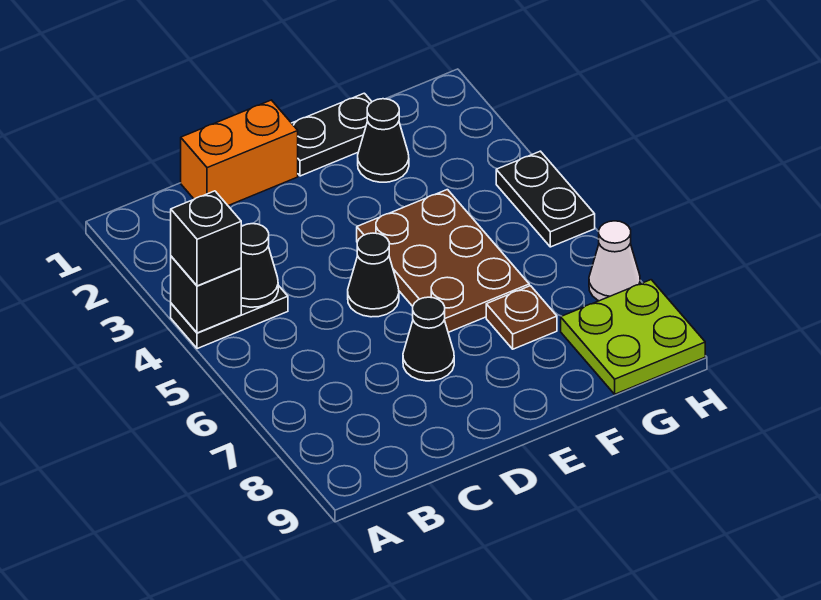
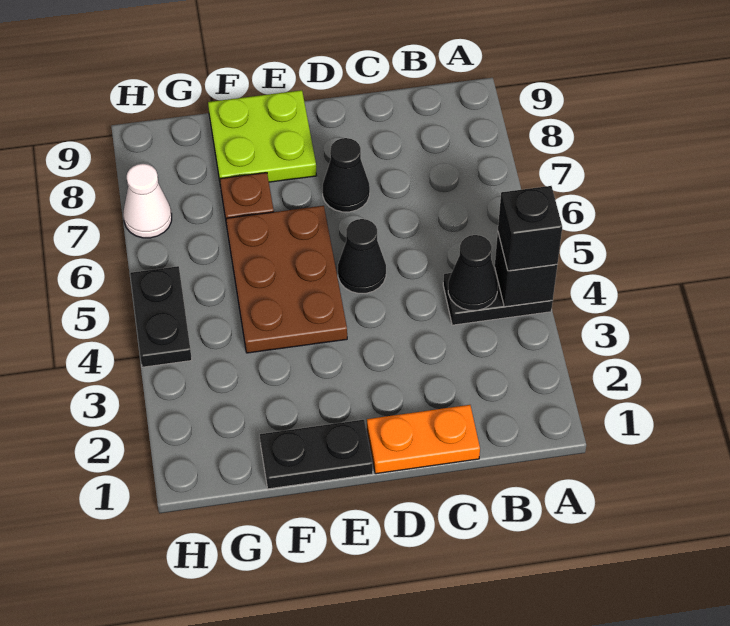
orange brick C1:D1 level 1 -> orange plate C1:D1 level 1
black cone F2 level 1 -> none
lime plate G8:H9 level 1 -> lime plate E8:F9 level 1

